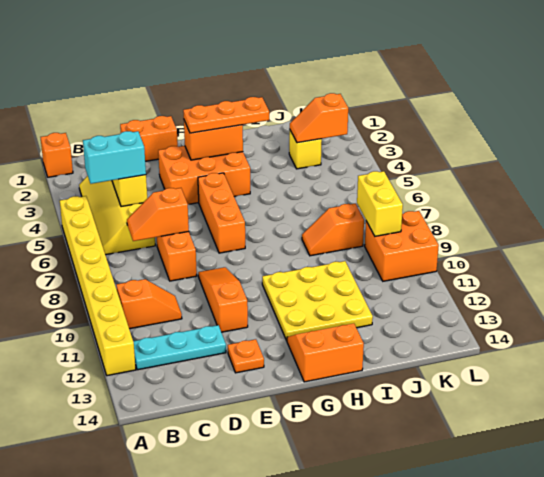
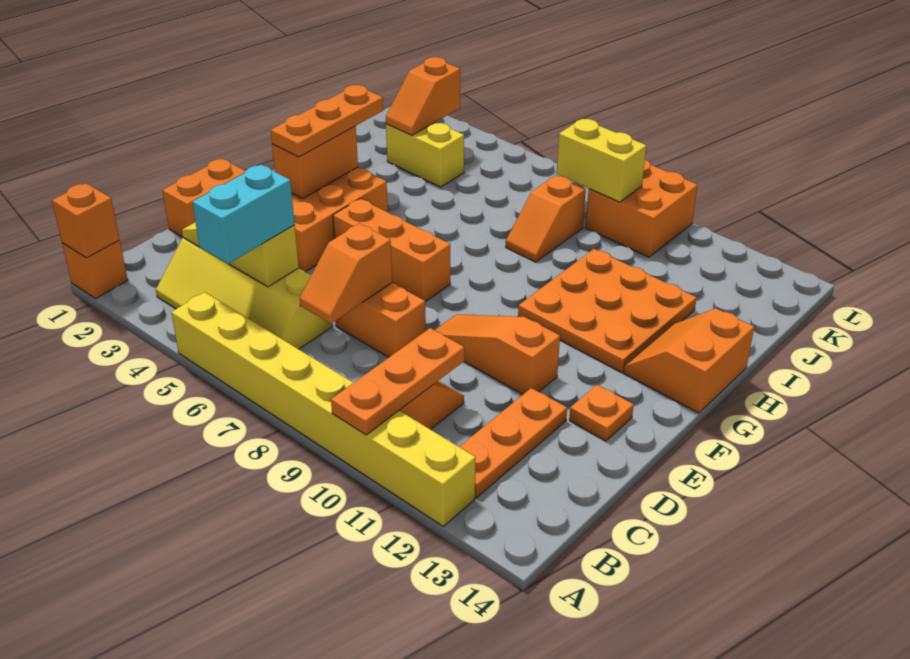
none -> orange brick A1 level 2
none -> orange plate A10:C10 level 2
cyan plate B12:D12 level 1 -> orange plate B12:D12 level 1
yellow plate G10:I12 level 1 -> orange plate G10:I12 level 1
yellow brick J3 level 1 -> yellow brick J3:J4 level 1

